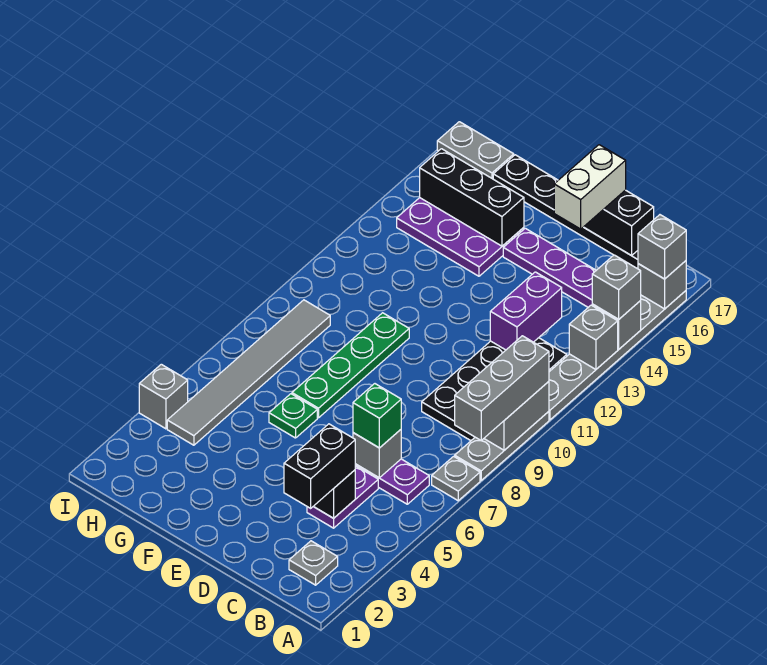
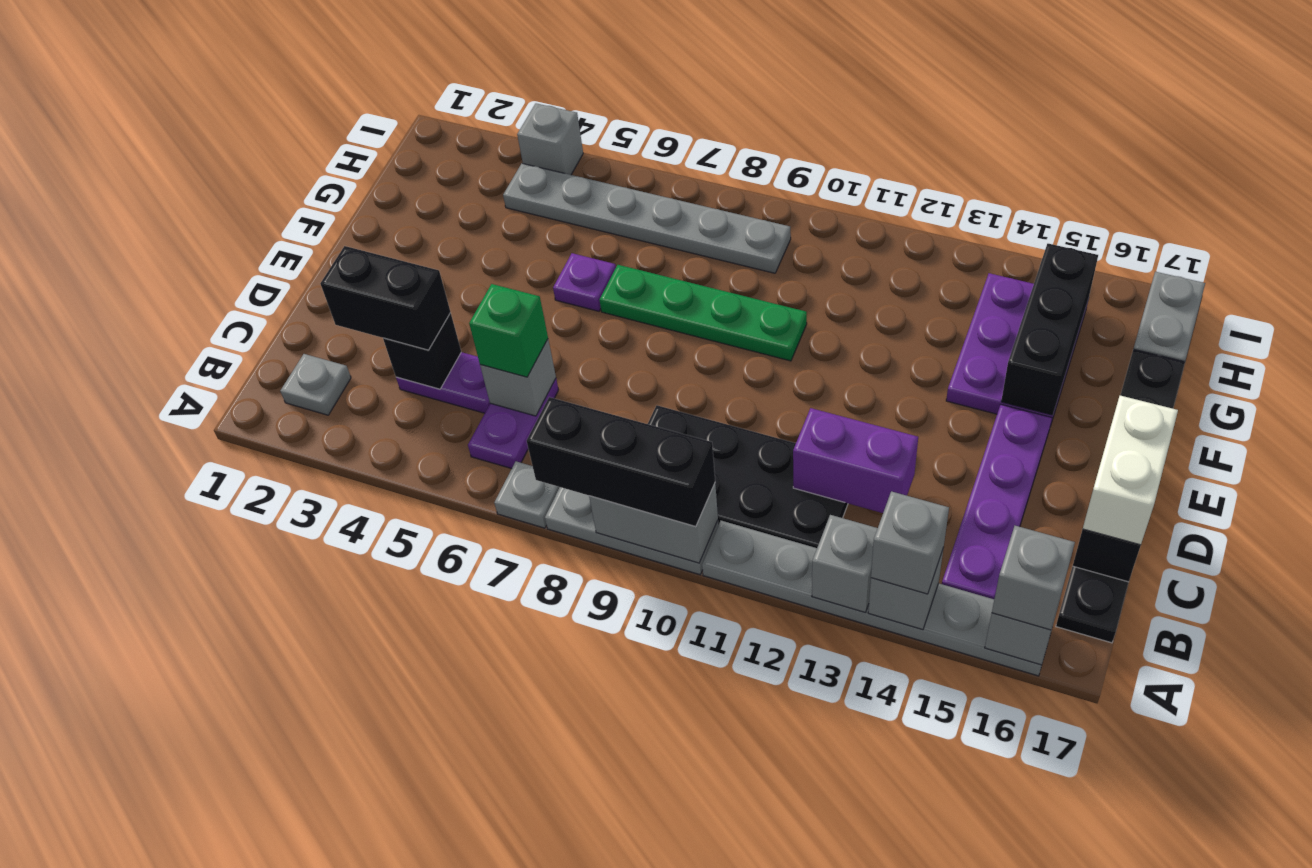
grey brick A8:A10 level 3 -> black brick A8:A10 level 3
white brick D16:D17 level 3 -> white brick C17:D17 level 3
green plate F6 level 1 -> purple plate F6 level 1
grey tile H4:H9 level 1 -> grey plate H4:H9 level 1

